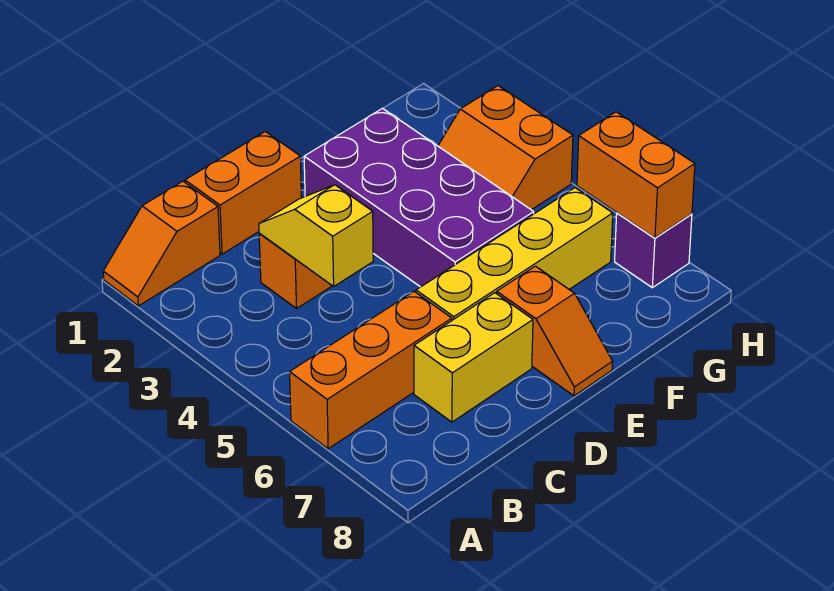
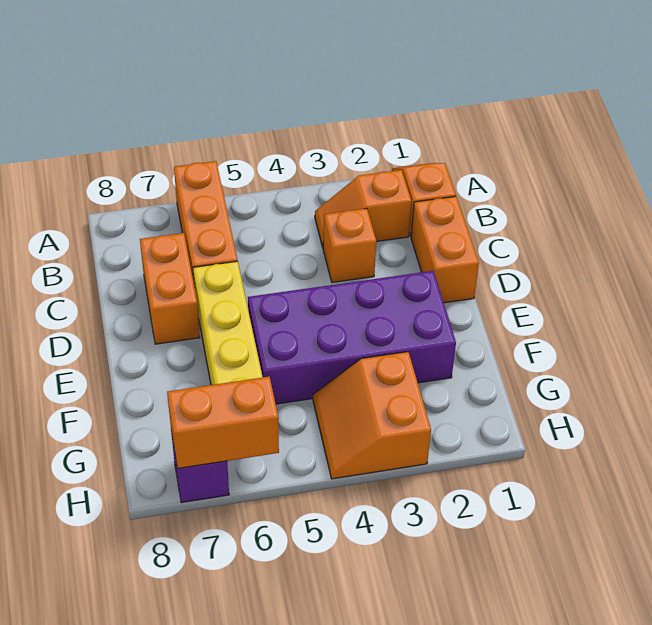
yellow slope C3:C4 level 2 top 4 -> none
yellow brick C7:D7 level 1 -> orange brick C7:D7 level 1
orange slope E7:E8 level 1 top 7 -> orange slope B2:B3 level 1 top 2
orange slope G3:H4 level 1 top H -> orange slope G3:H4 level 1 top 3

